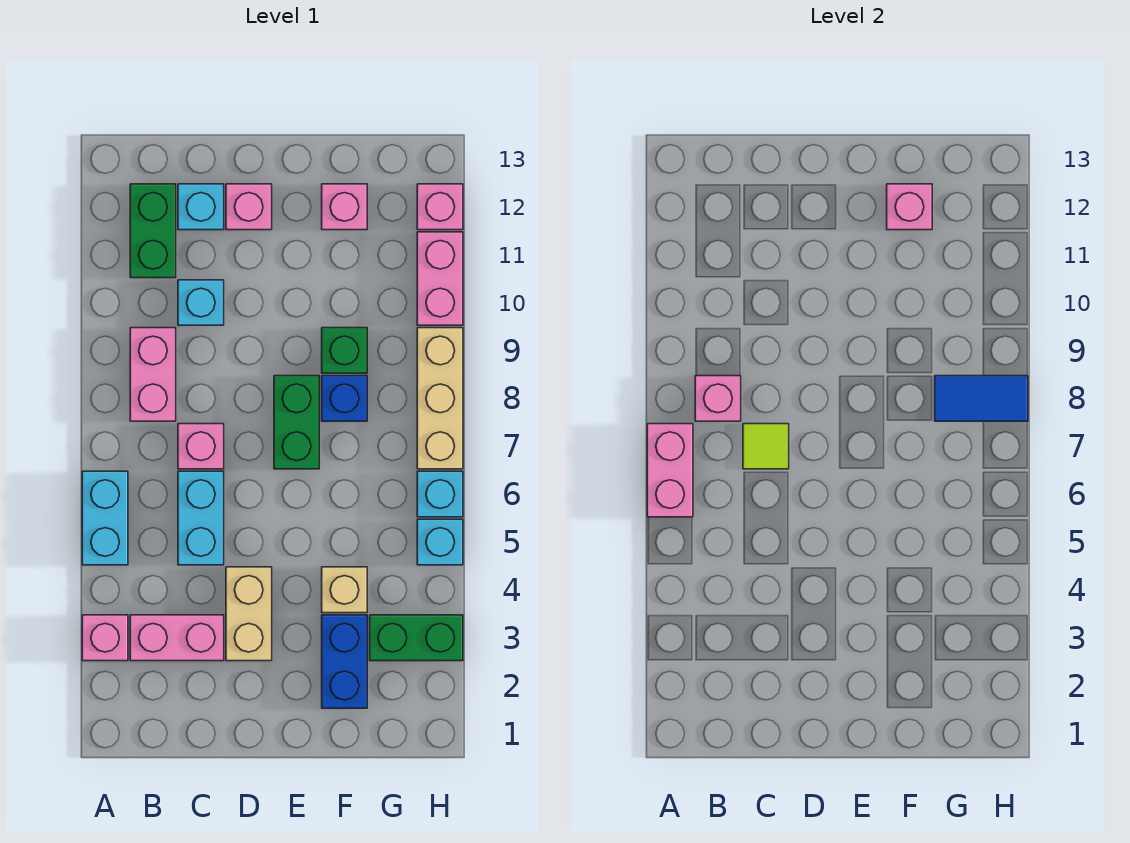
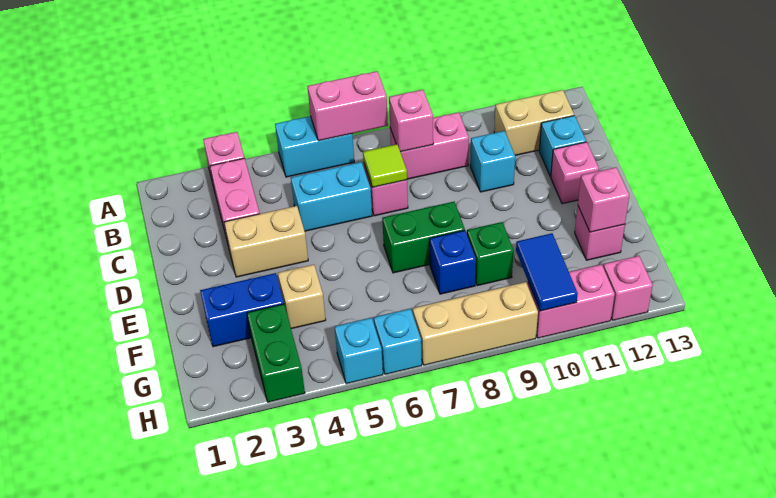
green brick B11:B12 level 1 -> tan brick B11:B12 level 1
blue tile G8:H8 level 2 -> blue tile G10:H10 level 2

